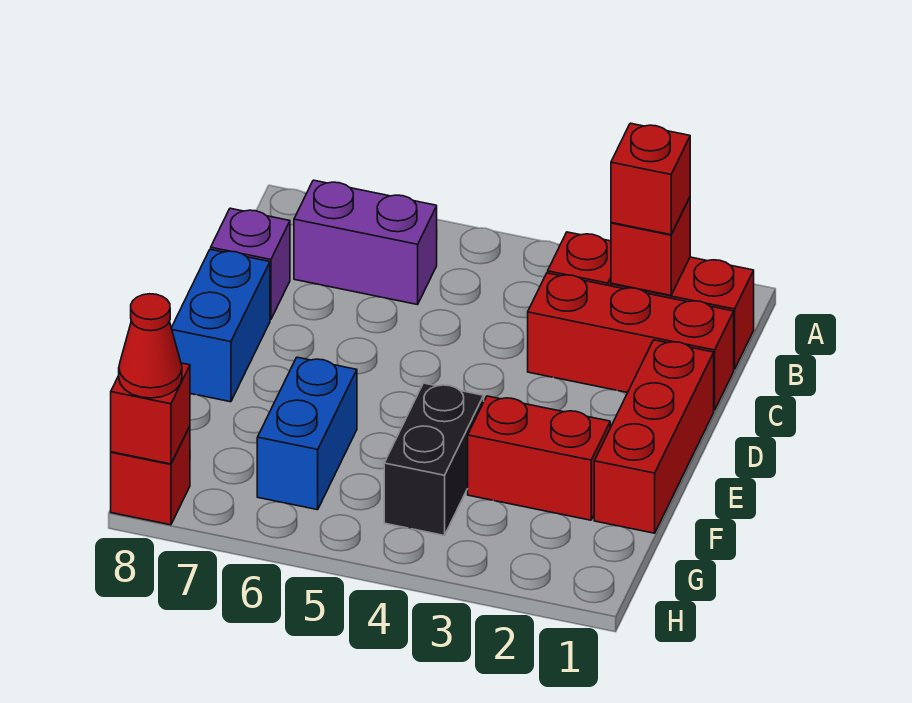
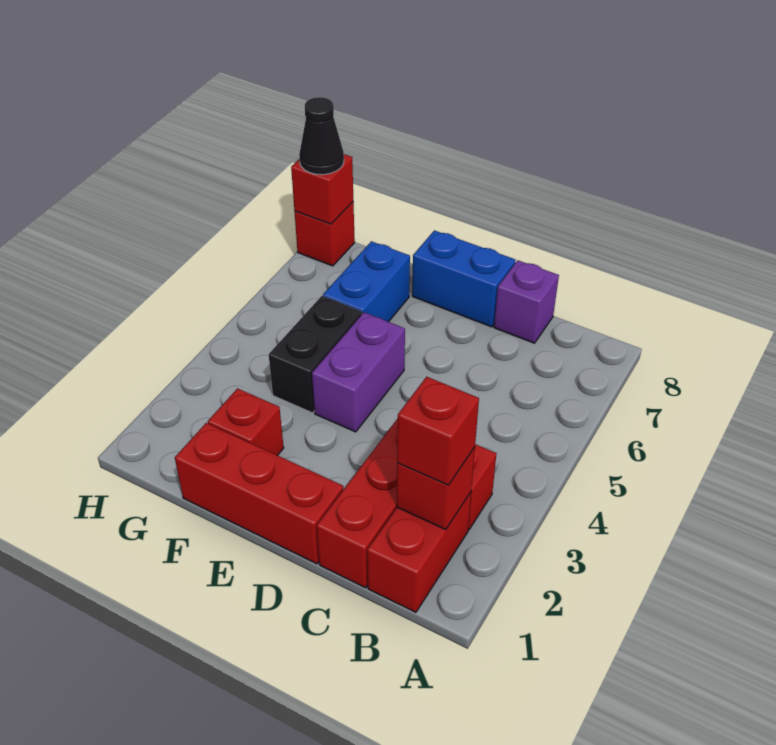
purple brick B6:B7 level 1 -> purple brick E4:E5 level 1
red brick F2:F3 level 1 -> red brick F2 level 1
black brick F4:G4 level 1 -> black brick F4:F5 level 1
blue brick F6:G6 level 1 -> blue brick F6:F7 level 1
red cone H8 level 3 -> black cone H8 level 3

